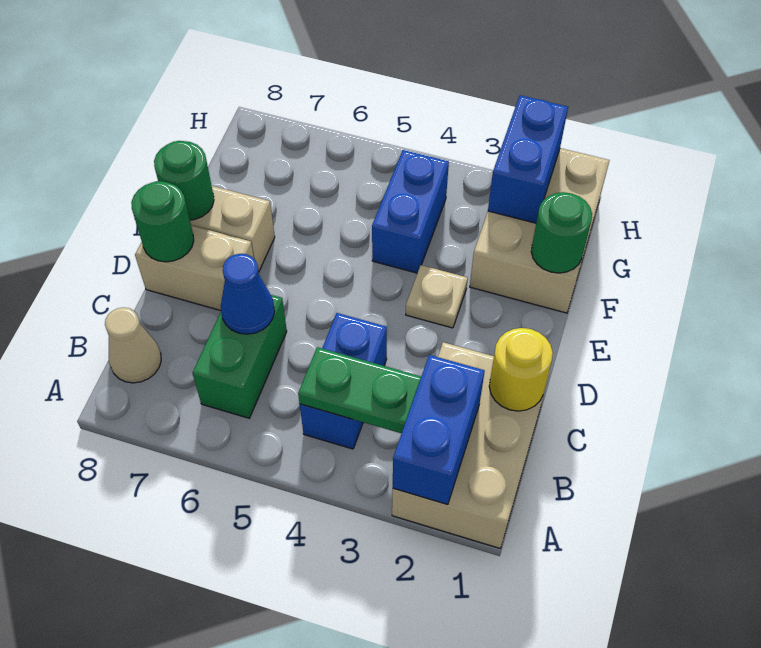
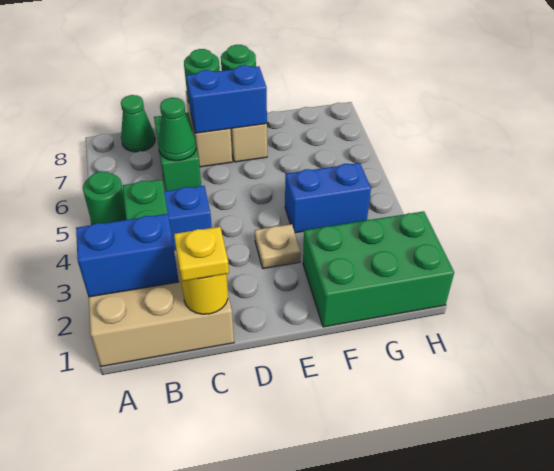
green brick B6:C6 level 1 -> green brick C6:C7 level 1
tan cone B8 level 1 -> green cone B8 level 1
none -> yellow plate C1 level 3
blue cone C6 level 2 -> green cone C6 level 2
tan brick F1:H2 level 1 -> green brick F1:H2 level 1
green round brick F1 level 2 -> green round brick A5 level 1
blue brick G2:H2 level 2 -> blue brick D7:E7 level 2

